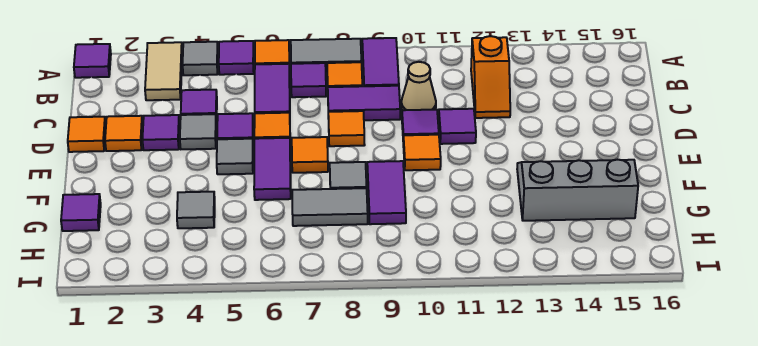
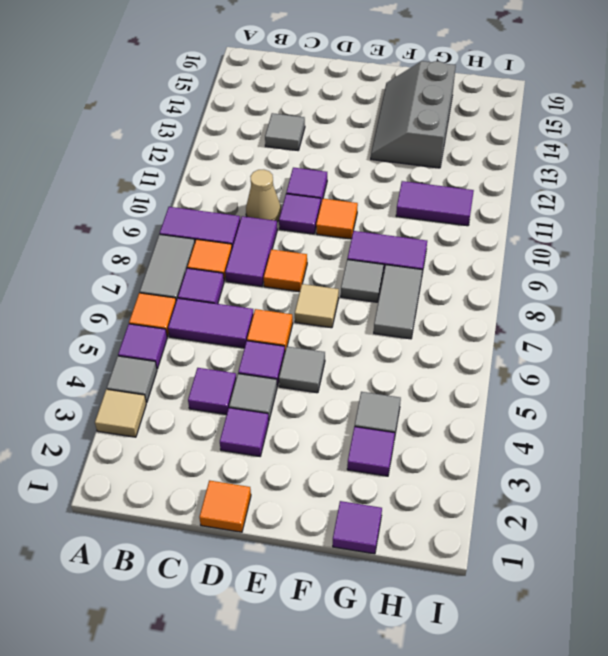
purple tile A1 level 1 -> purple tile G3 level 1
tan tile A3:B3 level 1 -> tan tile A3 level 1
orange slope B12:C12 level 1 top B -> none
none -> grey tile C13 level 1
orange tile D2 level 1 -> none
purple tile E6:F6 level 1 -> purple tile G11:H11 level 1
orange tile E7 level 1 -> tan tile E7 level 1

